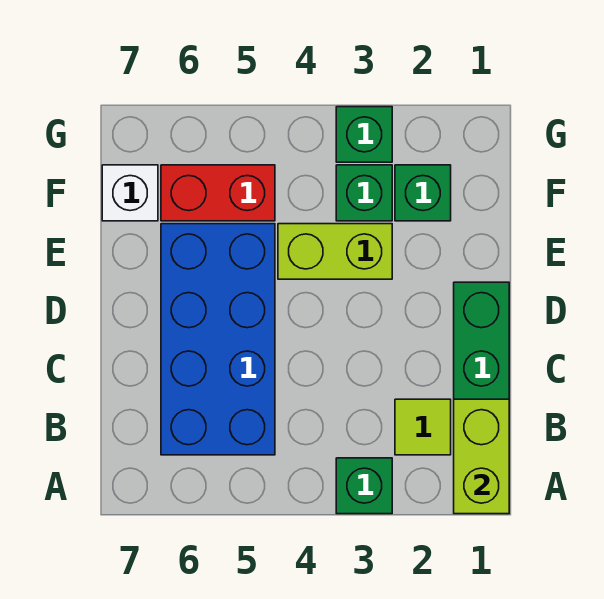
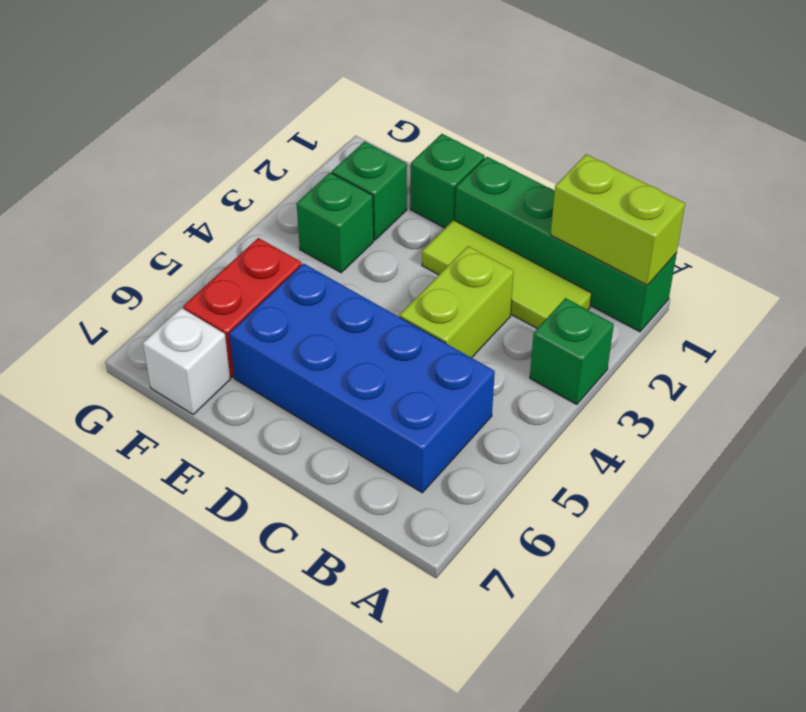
lime tile B2 level 1 -> lime tile B2:D2 level 1
lime brick E3:E4 level 1 -> lime brick C3:C4 level 1
green brick G3 level 1 -> green brick E1 level 1

